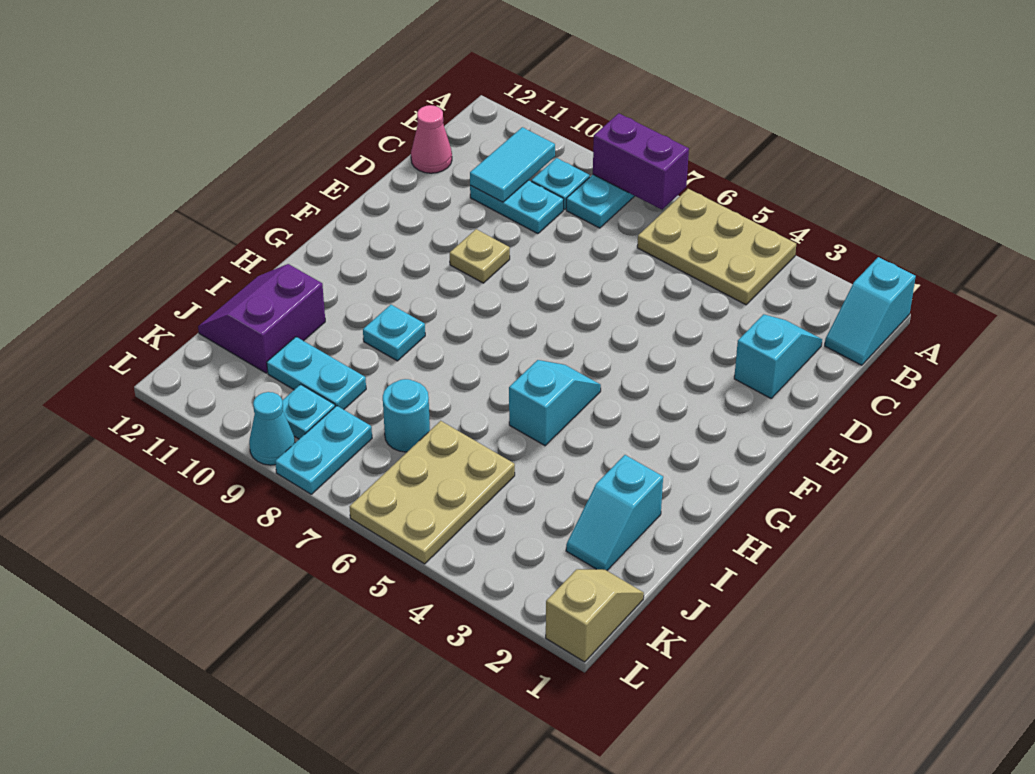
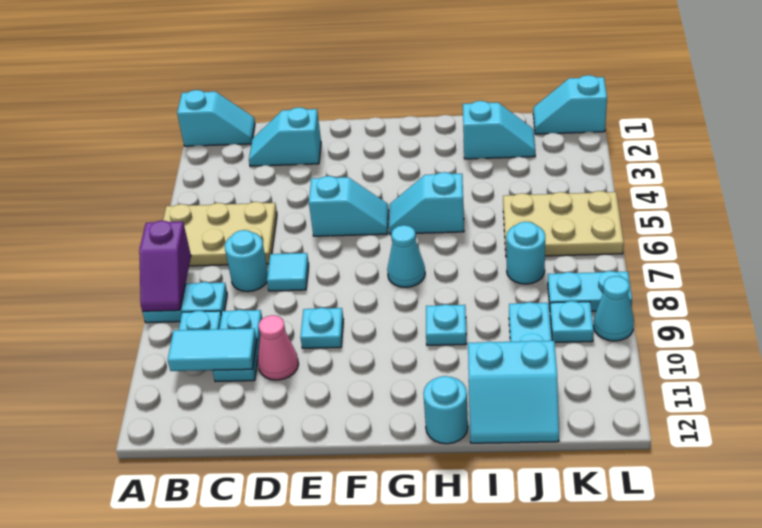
tan plate A4:B6 level 1 -> tan plate A5:C6 level 1
purple brick A7:A8 level 2 -> purple slope A7:A8 level 2 top 7
none -> cyan round brick C7 level 1
pink cone C12 level 1 -> pink cone D10 level 1
none -> cyan tile D7 level 1
none -> cyan slope E5:F5 level 1 top E
tan plate E9 level 1 -> cyan plate E9 level 1
none -> cyan cone G7 level 1
none -> cyan round brick H12 level 1
purple slope I11:J12 level 1 top 11 -> cyan slope I11:J12 level 1 top 11
tan slope K1:L1 level 1 top L -> cyan slope K1:L1 level 1 top L

